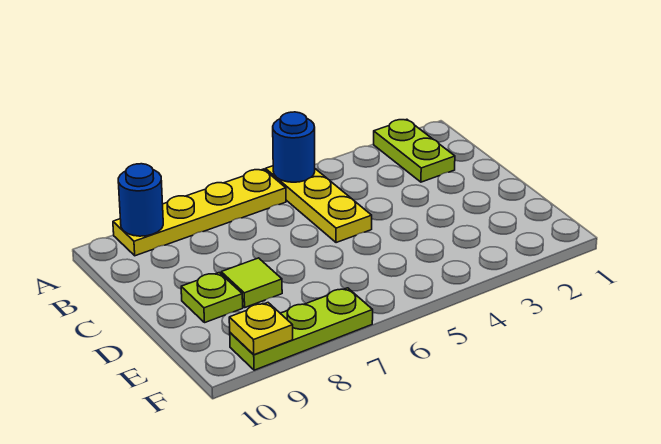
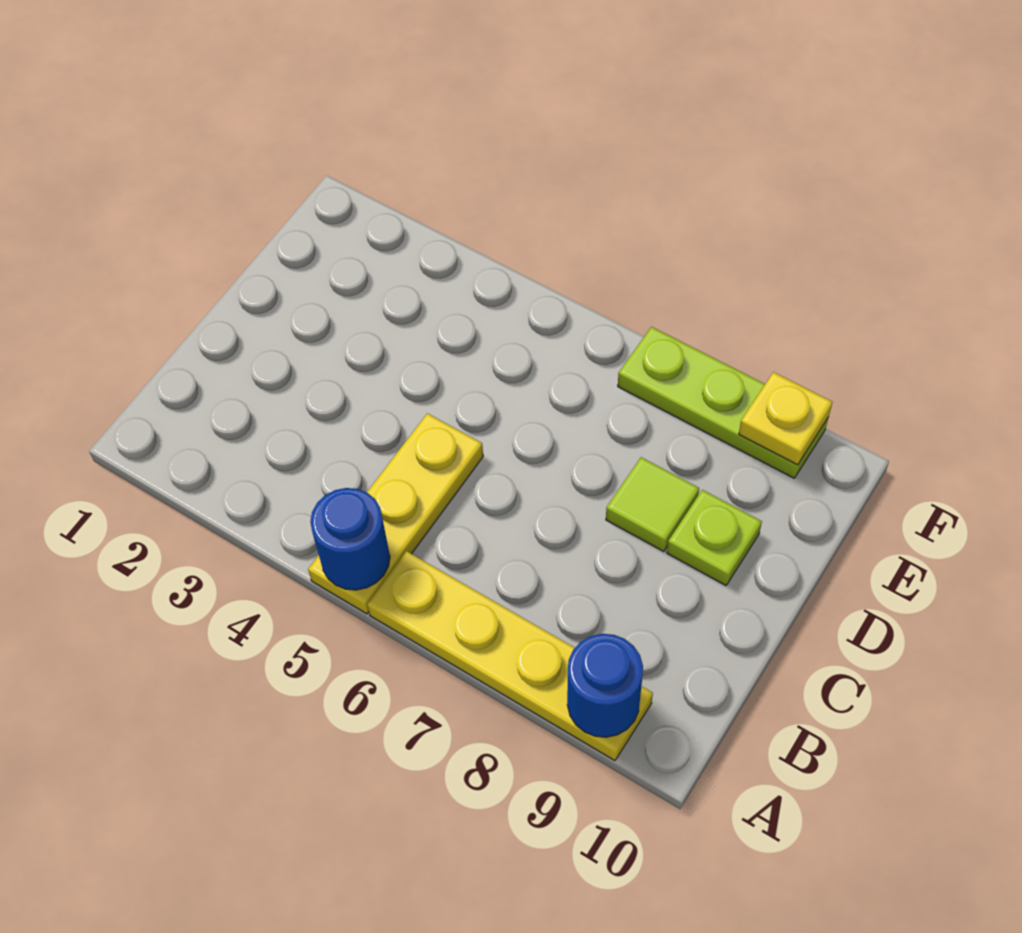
lime plate A2:B2 level 1 -> none

